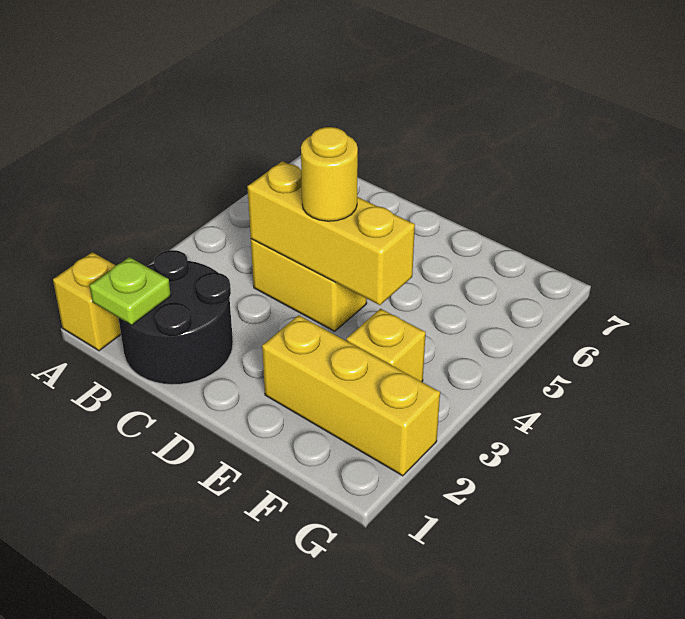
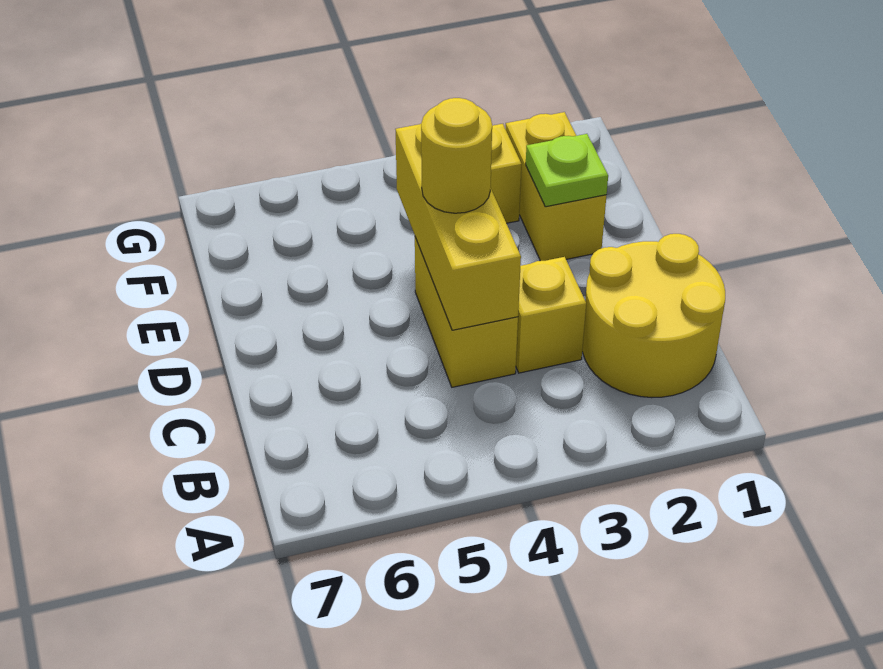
yellow brick A1 level 1 -> yellow brick C3 level 1
black round brick B1:C2 level 1 -> yellow round brick B1:C2 level 1
lime plate B1 level 2 -> lime plate E2 level 2
yellow brick E2:G2 level 1 -> yellow brick E2:F2 level 1

